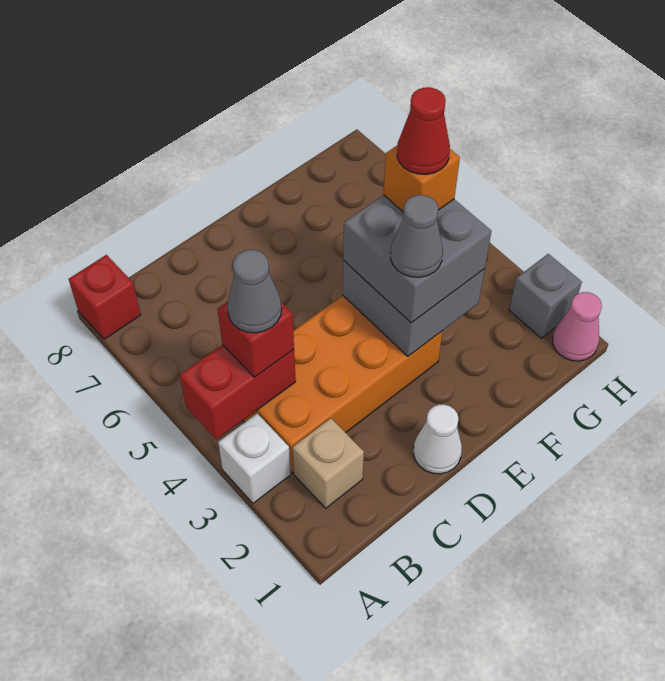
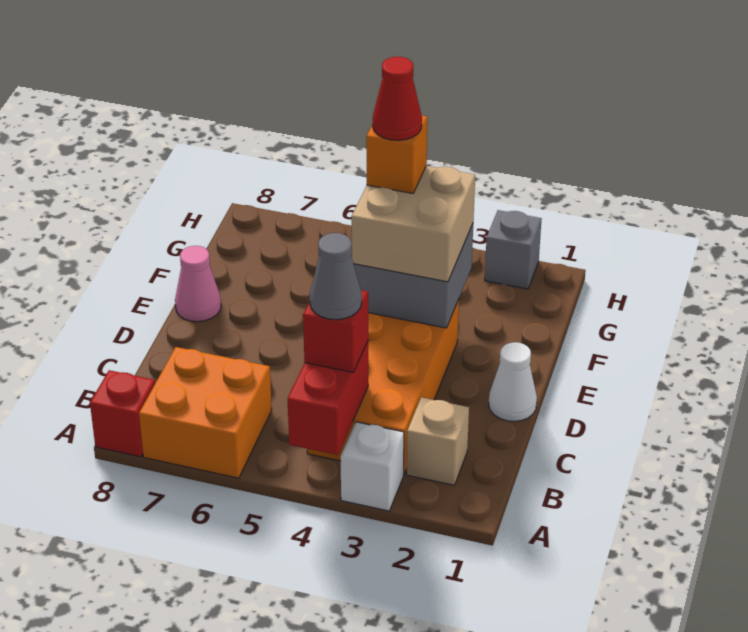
none -> orange brick A6:B7 level 1
grey brick E3:F4 level 3 -> tan brick E3:F4 level 3
grey cone E3 level 4 -> none
pink cone H1 level 1 -> pink cone E8 level 1

